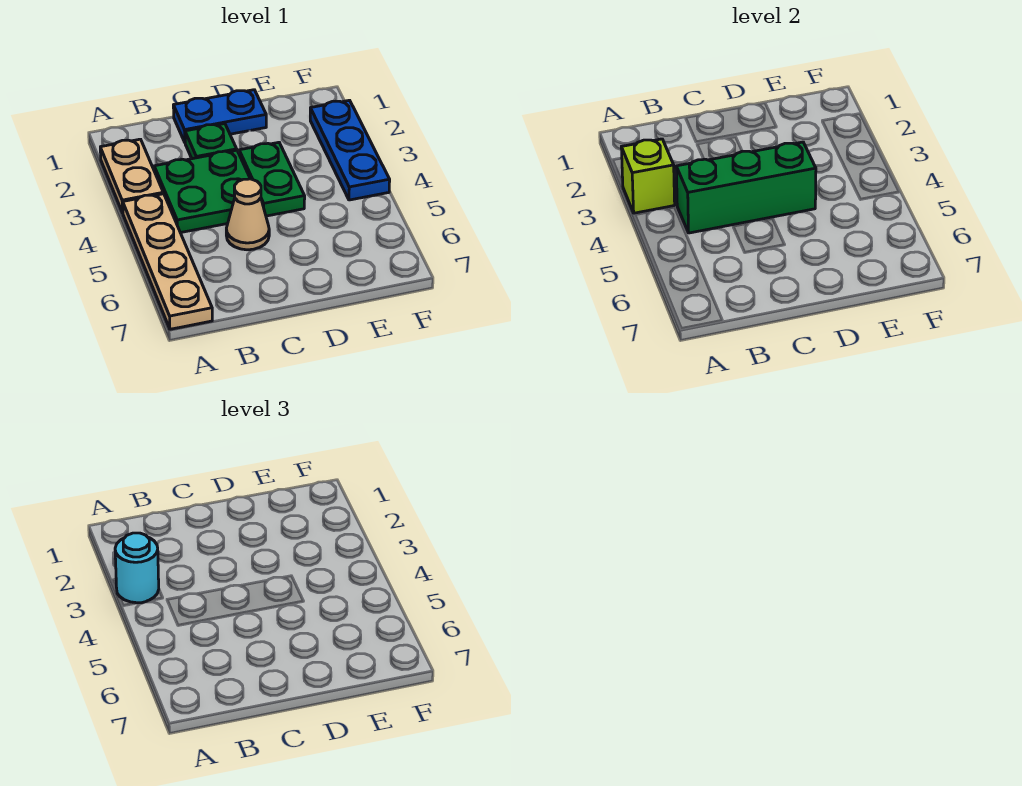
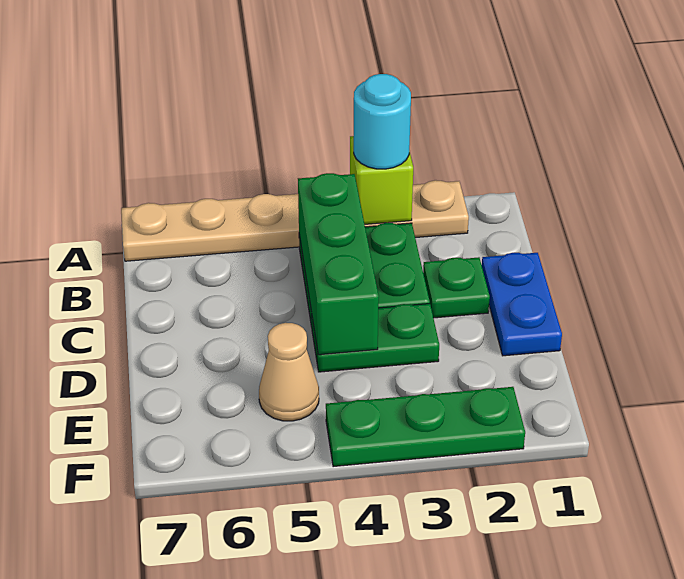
tan cone C5 level 1 -> tan cone E5 level 1
blue plate F2:F4 level 1 -> green plate F2:F4 level 1

